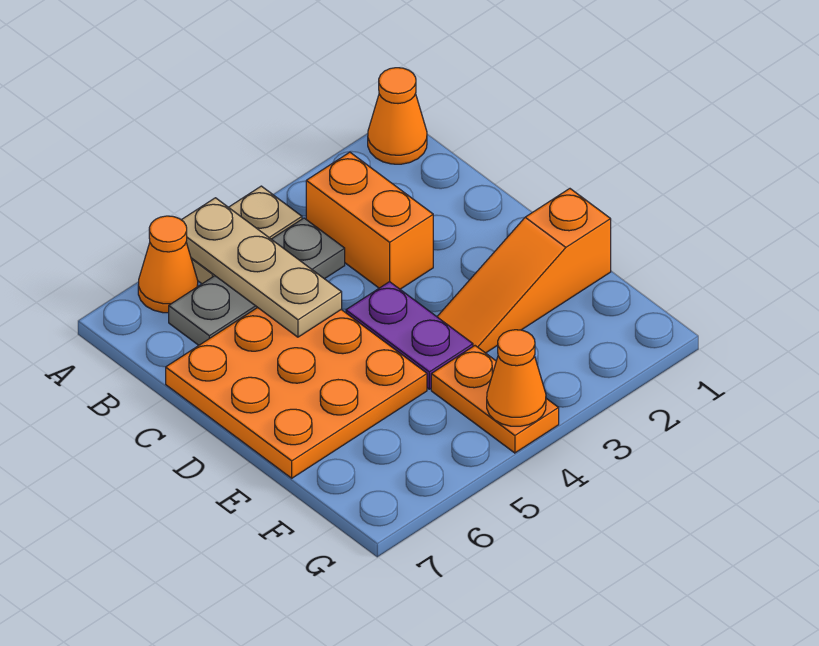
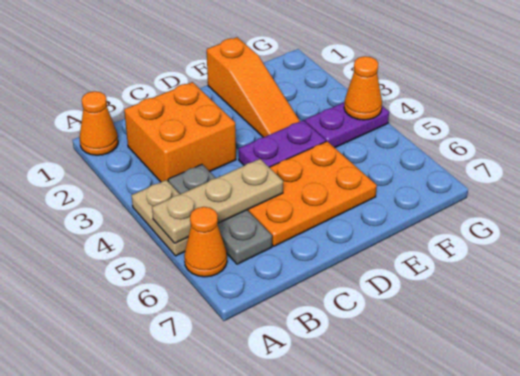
orange brick B3:C3 level 1 -> orange brick B2:C3 level 1
orange plate C5:E7 level 1 -> orange plate C5:E6 level 1
orange plate F4:G4 level 1 -> purple plate F4:G4 level 1

